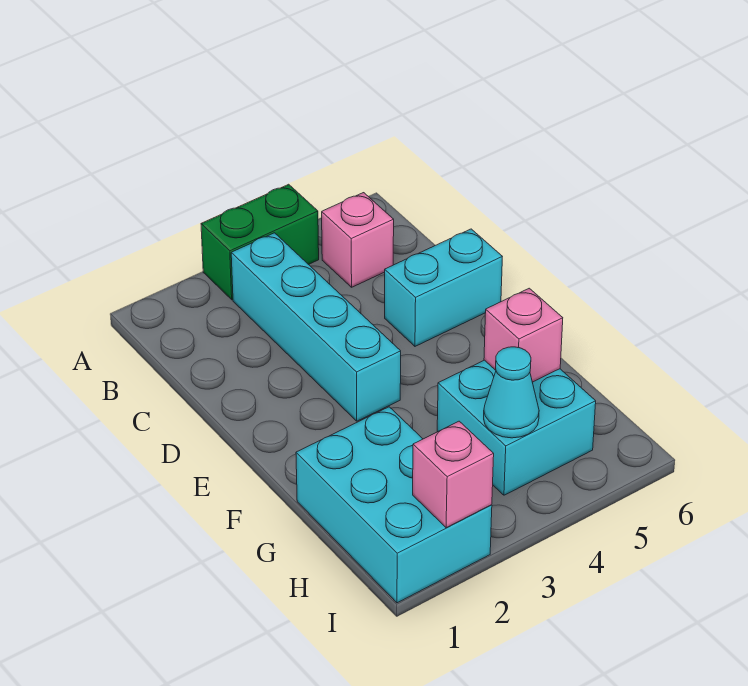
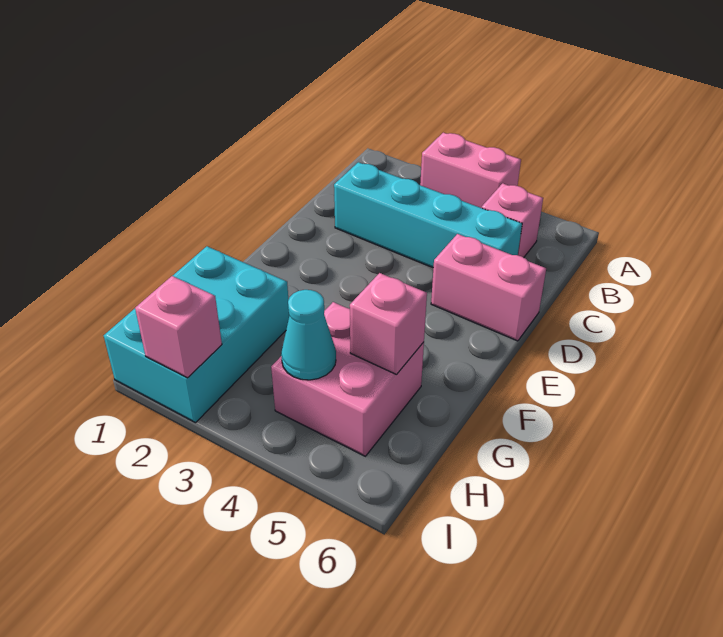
green brick A3:A4 level 1 -> pink brick A3:A4 level 1
cyan brick B3:E3 level 1 -> cyan brick C2:C5 level 1
cyan brick D5:D6 level 1 -> pink brick D5:D6 level 1
cyan brick G4:H5 level 1 -> pink brick G4:H5 level 1

